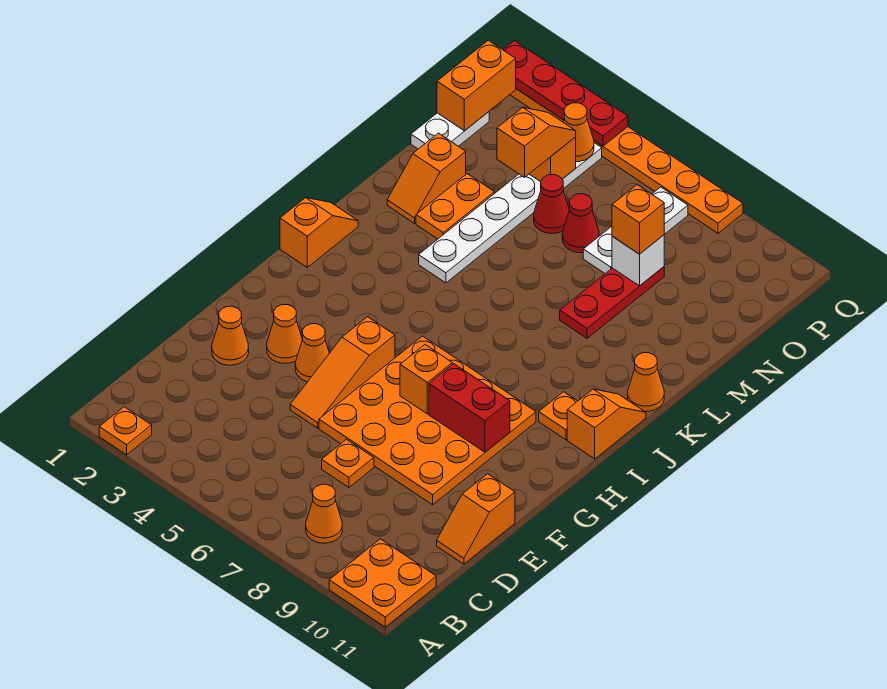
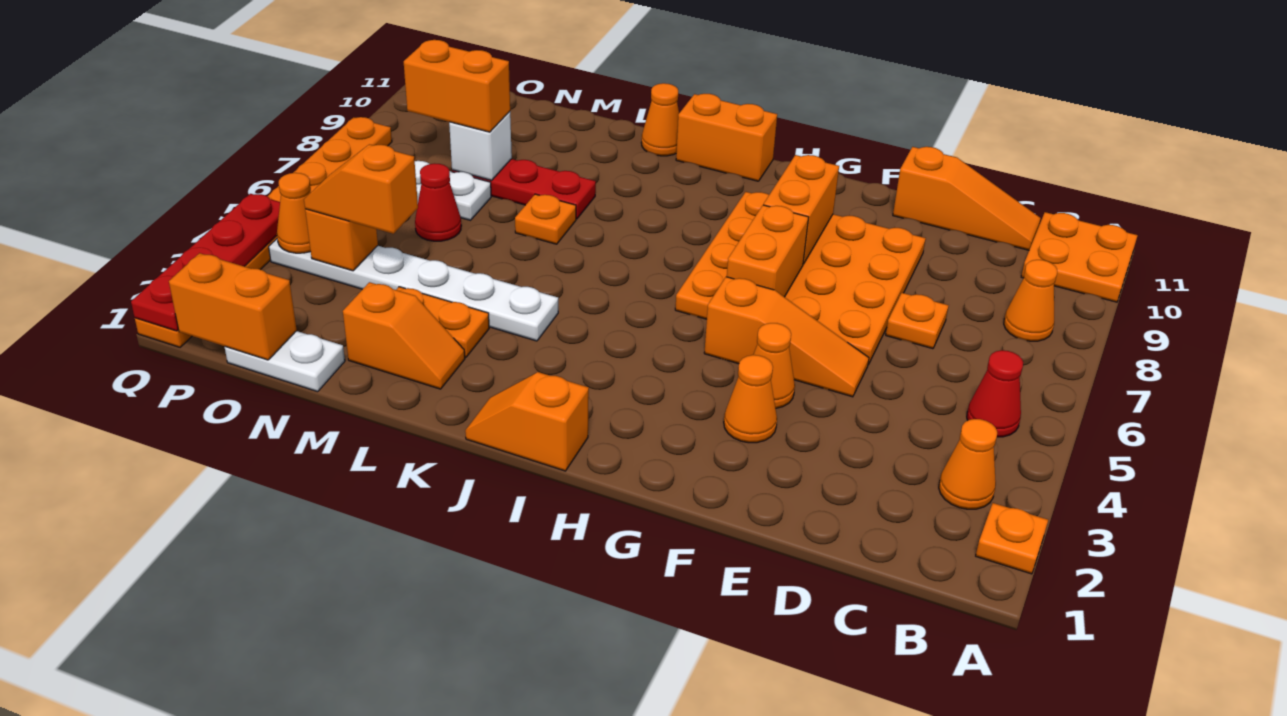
orange slope D11:E11 level 1 top E -> orange slope C11:E11 level 1 top E
orange cone E2 level 1 -> orange cone B3 level 1
orange brick G7 level 2 -> orange brick G6:G7 level 2
red brick G8:G9 level 2 -> orange brick G8:G9 level 2
orange plate I10 level 1 -> orange plate L7 level 1
orange slope I11:J11 level 1 top I -> orange brick I11:J11 level 1
red cone N5 level 1 -> red cone B5 level 1
orange brick N8 level 3 -> orange brick N8:O8 level 3

